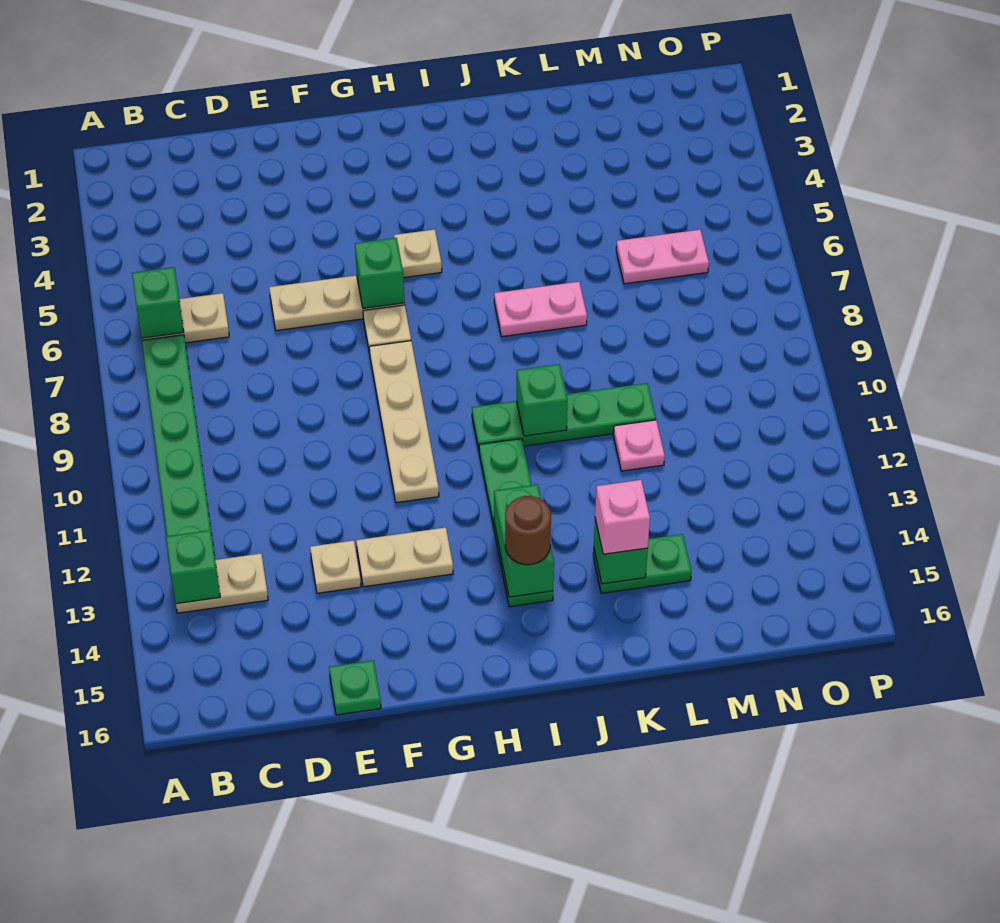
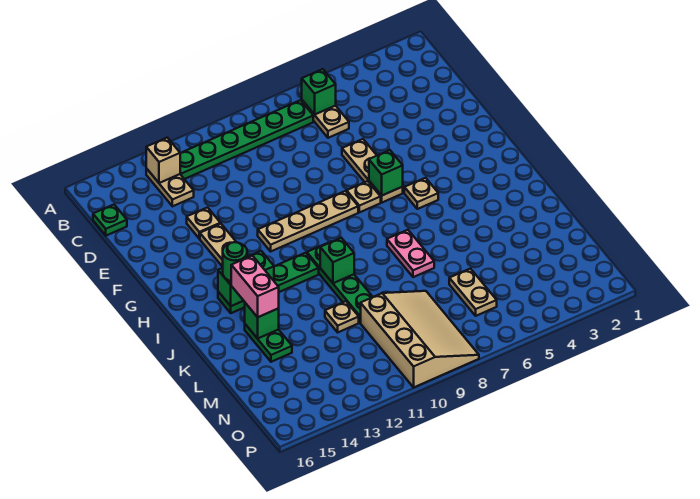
green brick B13 level 2 -> tan brick B13 level 2
green plate E16 level 1 -> green plate C16 level 1
brown round brick I14 level 3 -> green round brick I14 level 3
pink brick K14 level 3 -> pink brick J14:K14 level 3
pink plate L11 level 1 -> tan plate L11 level 1
pink plate M6:N6 level 1 -> tan plate M6:N6 level 1
none -> tan slope M8:P10 level 1 top 10

